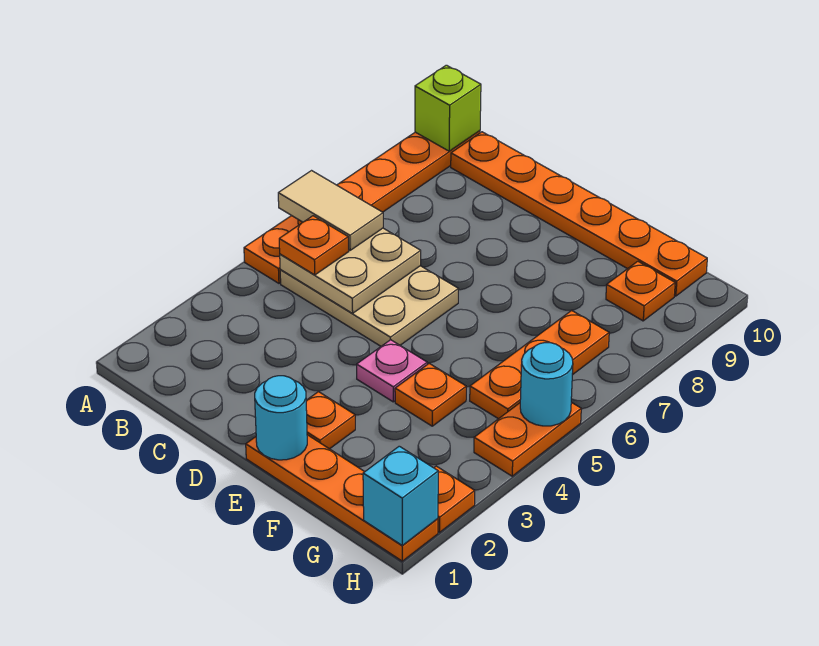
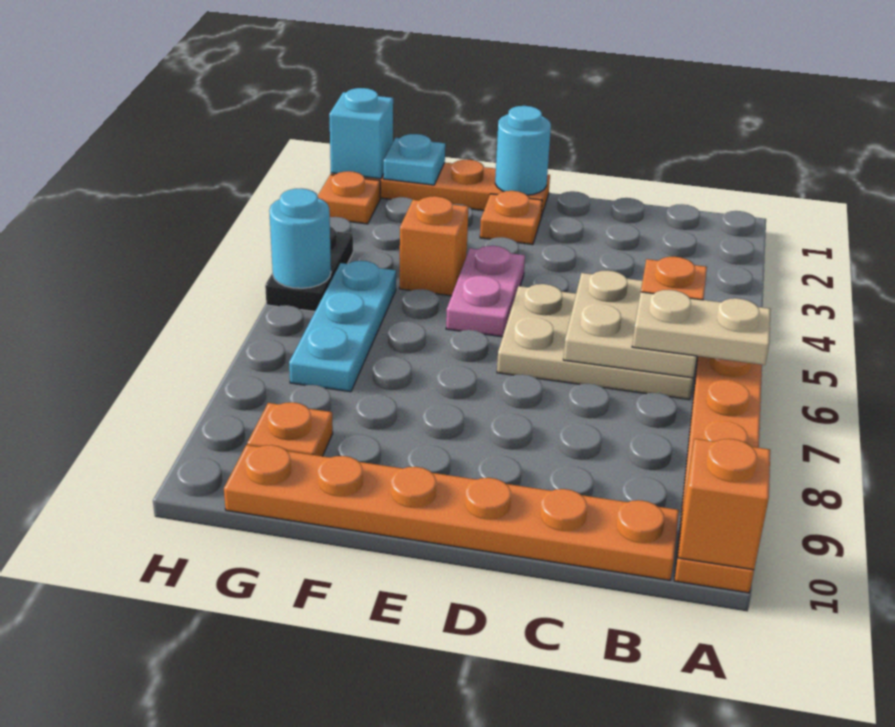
tan tile A6:B6 level 3 -> tan plate A6:B6 level 3
lime brick A10 level 2 -> orange brick A10 level 2
pink plate E4 level 1 -> pink plate E4:E5 level 1
orange plate F4 level 1 -> orange brick F4 level 1
none -> cyan plate G1 level 2
orange plate G5:G7 level 1 -> cyan plate G5:G7 level 1
orange plate H4:H5 level 1 -> black plate H4:H5 level 1

